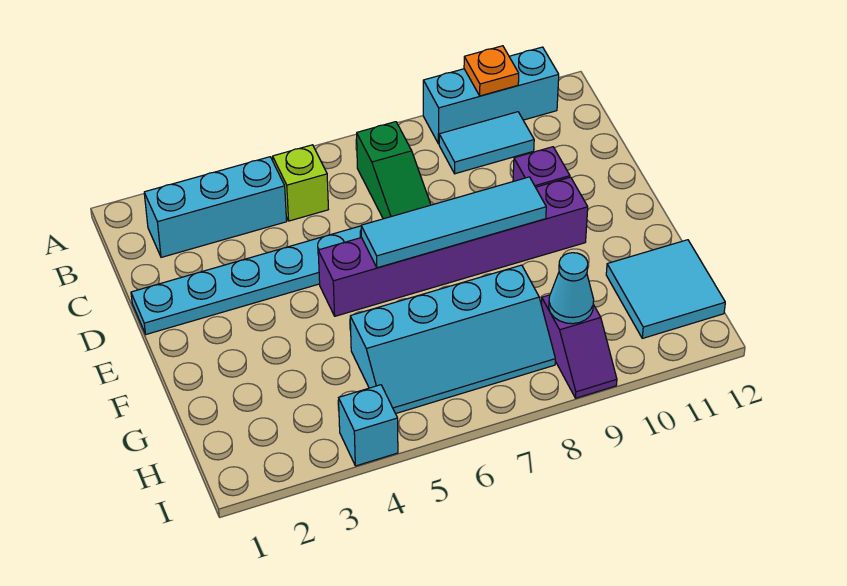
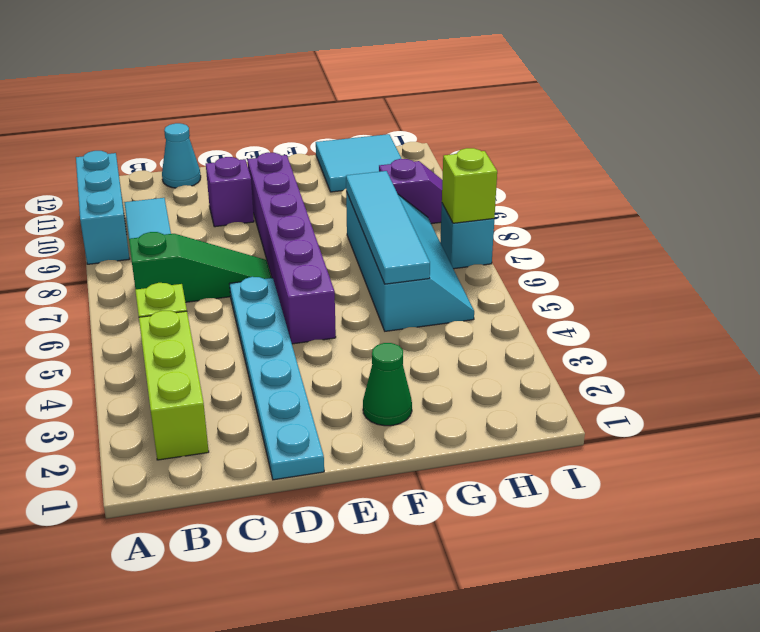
orange plate A10 level 2 -> none
cyan brick B2:B4 level 1 -> lime brick B2:B4 level 1
cyan tile E6:E9 level 2 -> cyan tile G5:G8 level 2
none -> green cone F2 level 1
cyan cone H9 level 2 -> cyan cone C12 level 1
cyan brick I4 level 1 -> cyan brick I7 level 1
none -> lime brick I7 level 2

